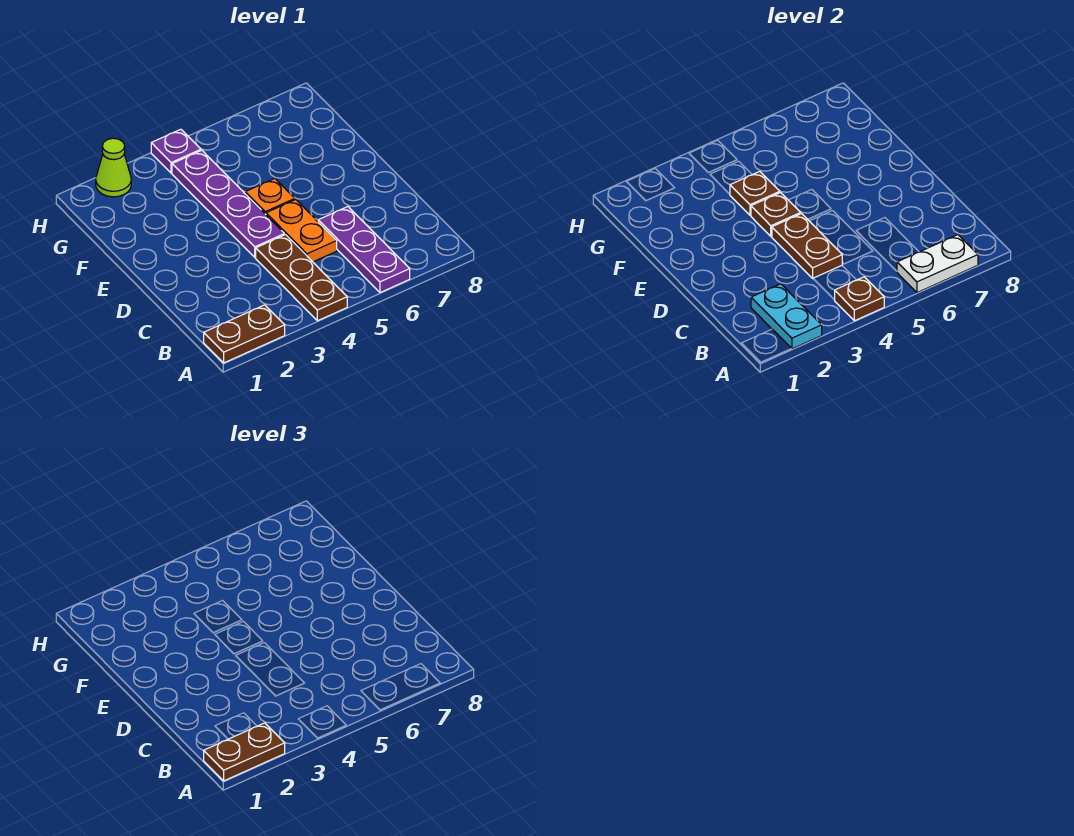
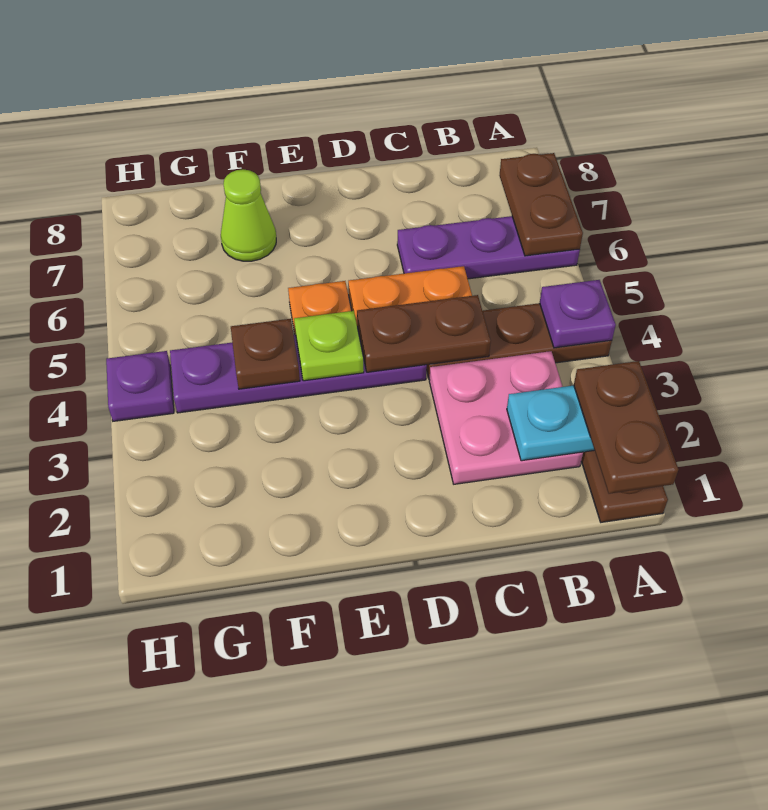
brown plate A4 level 2 -> purple plate A4 level 2
white plate A6:A7 level 2 -> brown plate A6:A7 level 2
none -> pink plate B2:C3 level 1
brown plate E4 level 2 -> lime plate E4 level 2
lime cone H2 level 1 -> lime cone F7 level 1

